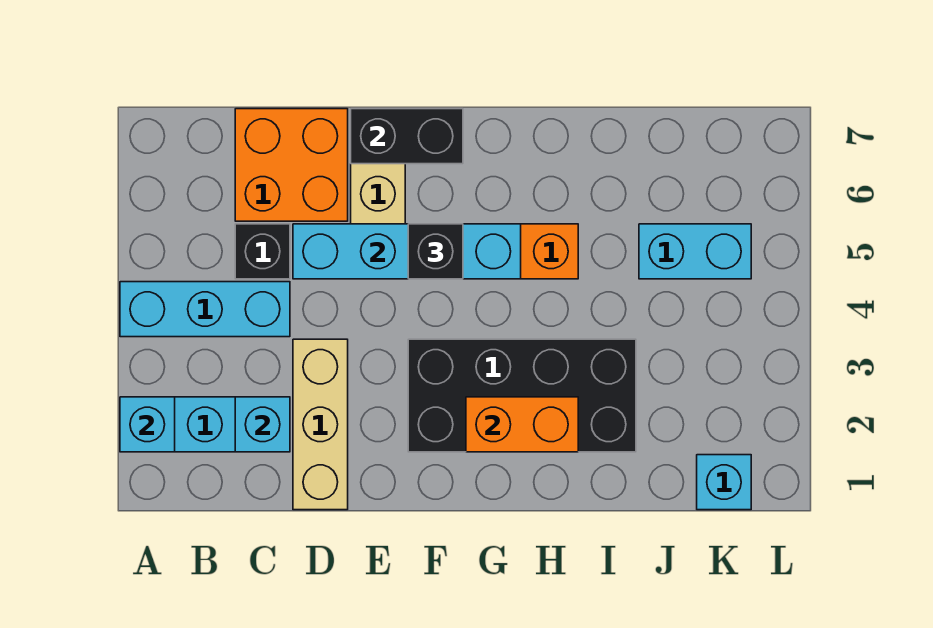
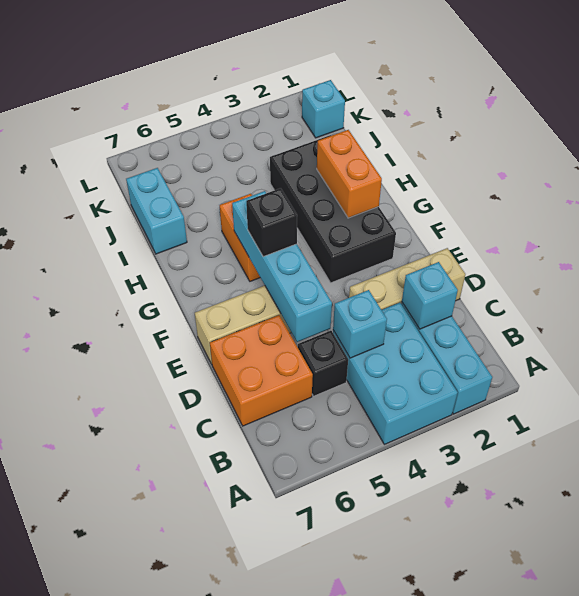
cyan brick A2 level 2 -> cyan brick C4 level 2
cyan brick A4:C4 level 1 -> cyan brick A3:C4 level 1
black brick E7:F7 level 2 -> none
cyan brick J5:K5 level 1 -> cyan brick I7:J7 level 1

